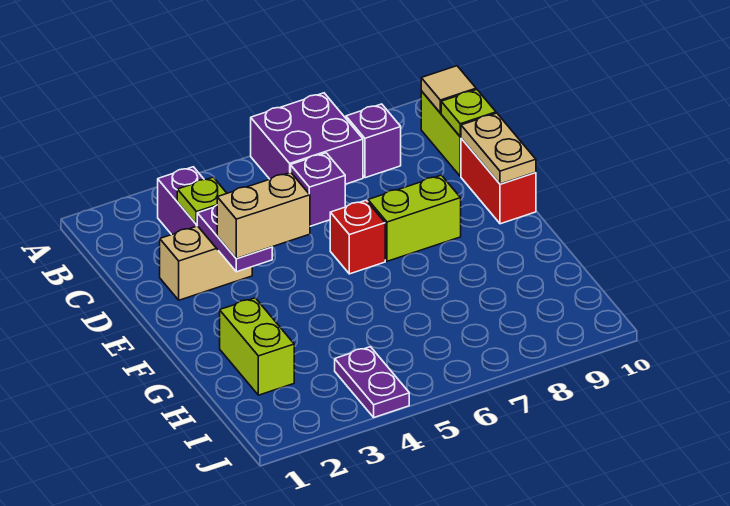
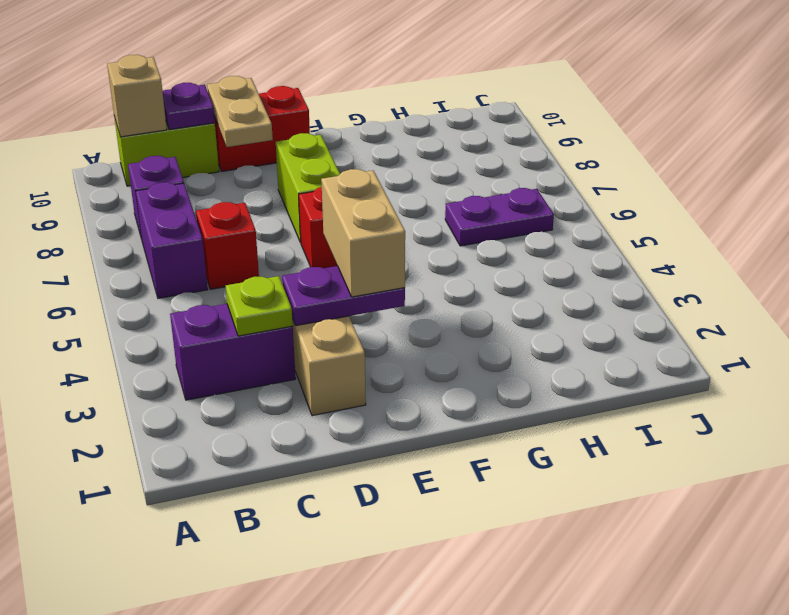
purple brick A6:B7 level 1 -> purple brick B6:B7 level 1
tan tile B10 level 2 -> tan brick B10 level 2
purple brick C6 level 1 -> red brick C6 level 1
lime plate C10 level 2 -> purple plate C10 level 2
tan plate D10:E10 level 2 -> tan plate D9:D10 level 2
lime brick G2:H2 level 1 -> none
purple plate I4:J4 level 1 -> purple plate H6:I6 level 1

